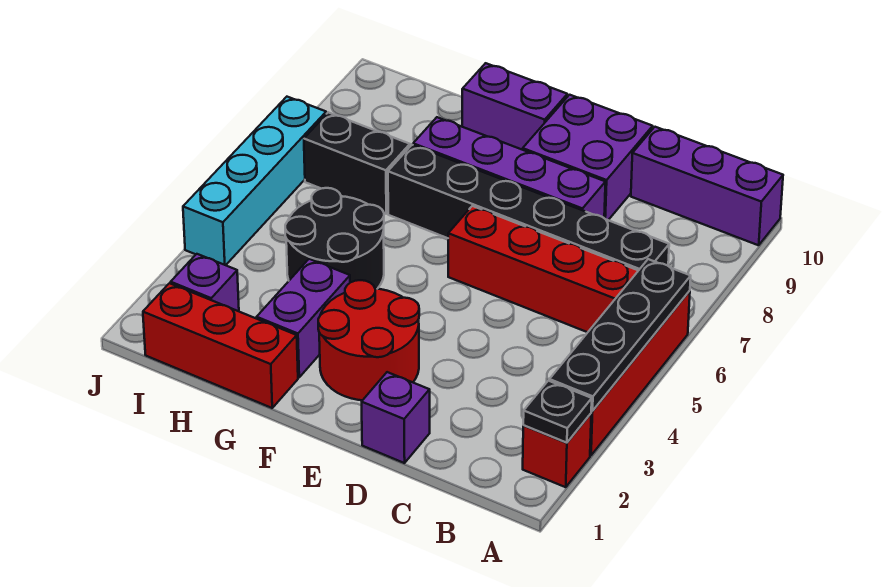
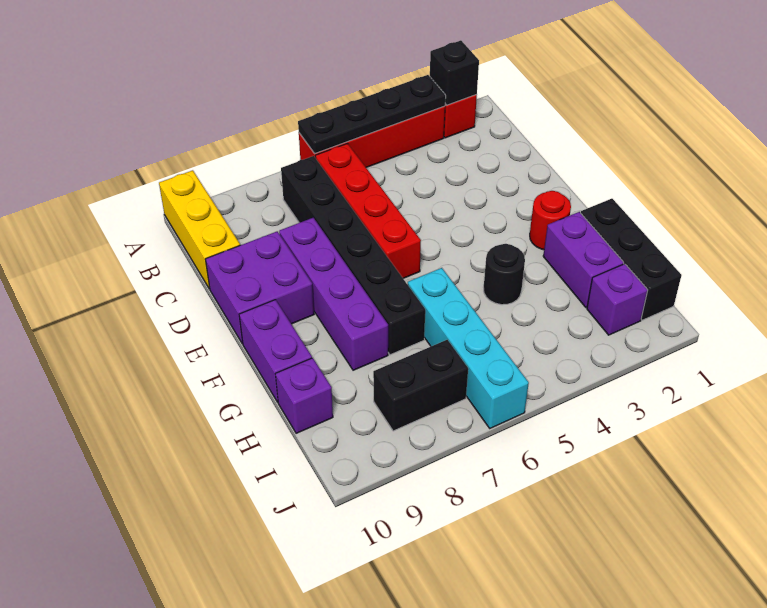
black plate A2 level 2 -> black brick A2 level 2
purple brick A10:C10 level 1 -> yellow brick A10:C10 level 1
purple brick D1 level 1 -> purple brick H10 level 1
red round brick E2:F3 level 1 -> red round brick F2 level 1
red brick G1:I1 level 1 -> black brick G1:I1 level 1
purple brick G2:G3 level 1 -> purple brick G2:H2 level 1
black round brick G4:H5 level 1 -> black round brick G4 level 1
black brick H7:I7 level 1 -> black brick I7:I8 level 1
cyan brick J4:J7 level 1 -> cyan brick G6:J6 level 1

